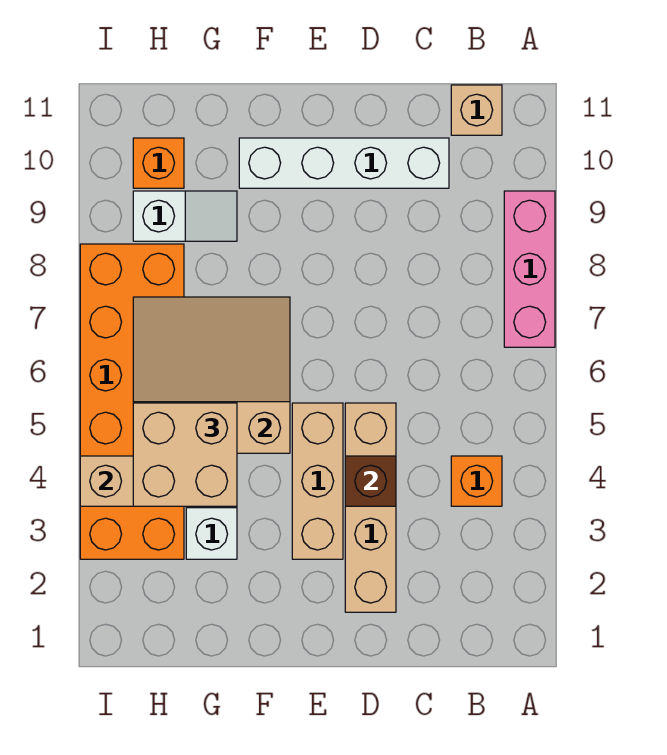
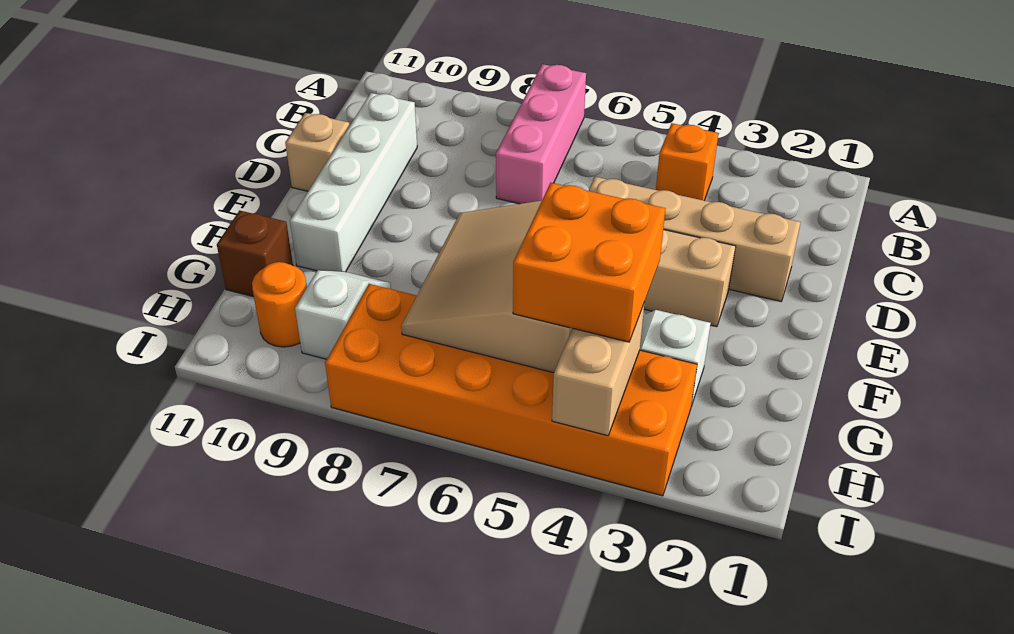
pink brick A7:A9 level 1 -> pink brick A7:C7 level 1
tan brick B11 level 1 -> tan brick D11 level 1
brown brick D4 level 2 -> brown brick G11 level 1
tan brick G4:H5 level 3 -> orange brick G4:H5 level 3
orange brick H10 level 1 -> orange round brick H10 level 1

